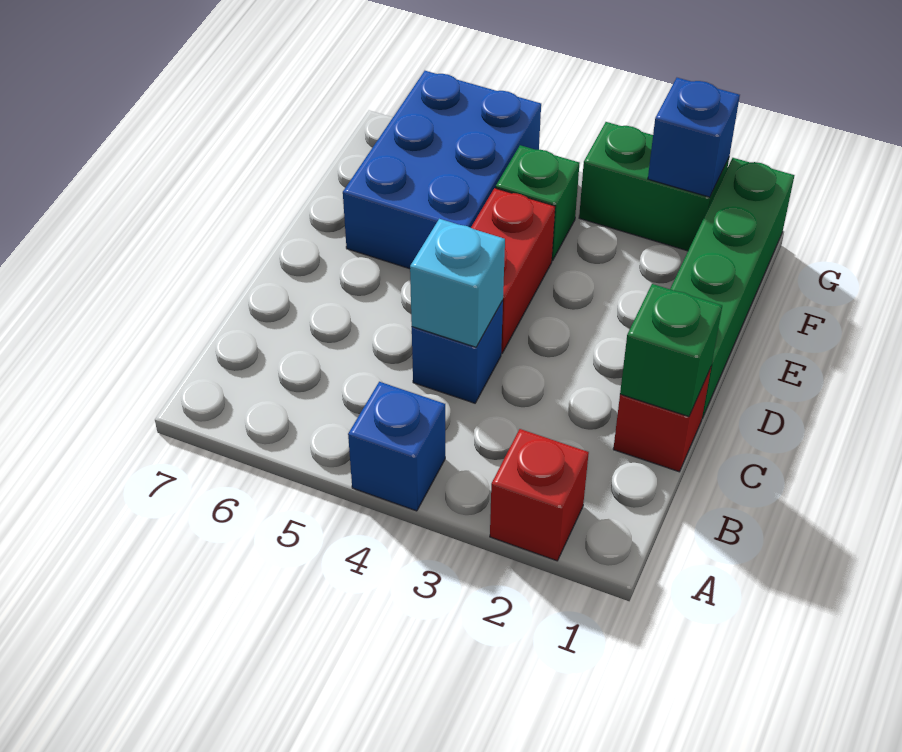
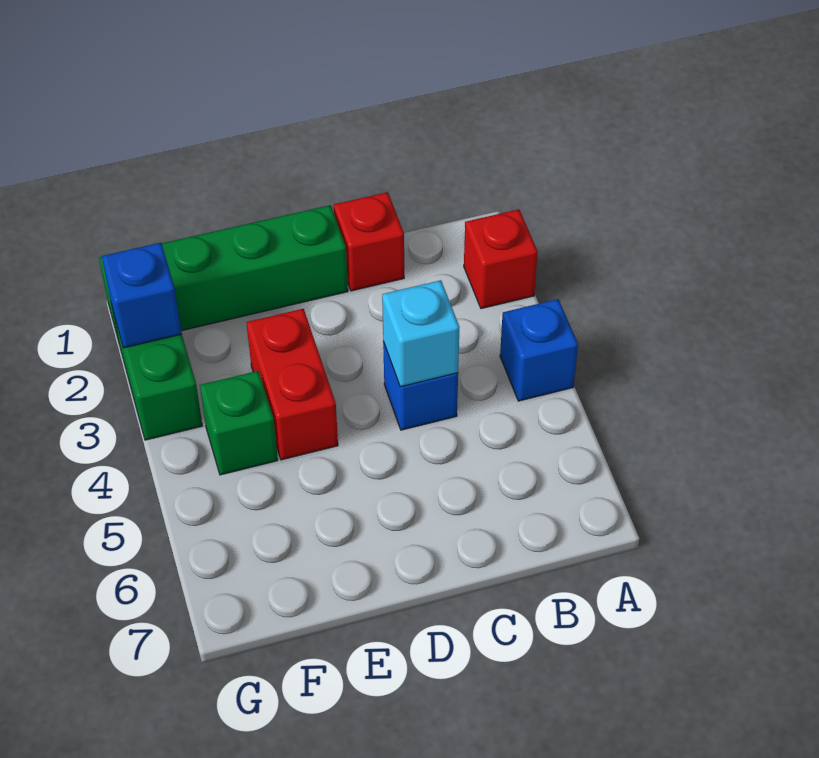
green brick C1 level 2 -> none
red brick D4:E4 level 1 -> red brick E3:E4 level 1
blue brick E5:G6 level 1 -> none

